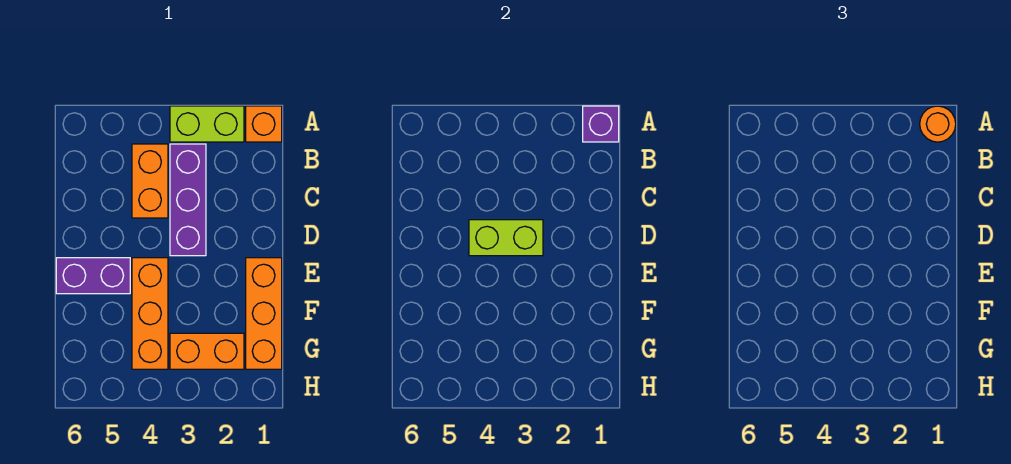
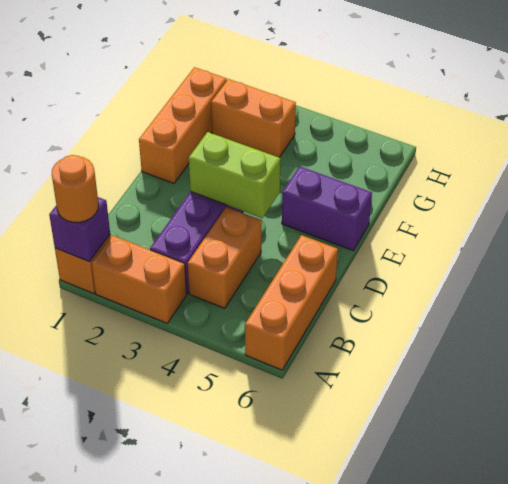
lime brick A2:A3 level 1 -> orange brick A2:A3 level 1
orange brick E4:G4 level 1 -> orange brick A6:C6 level 1

